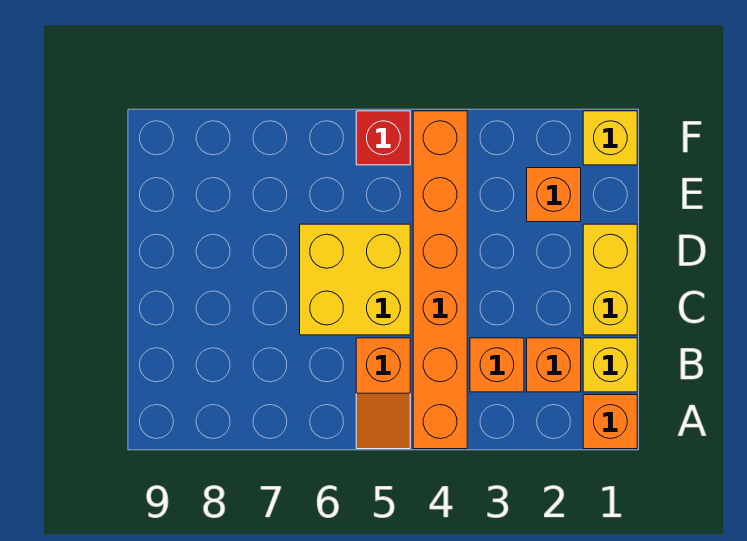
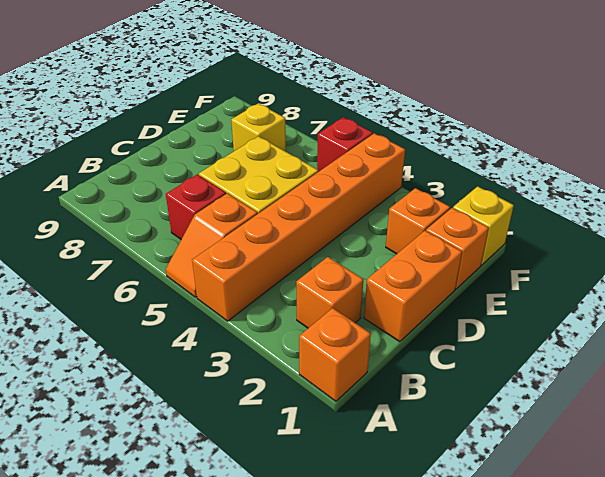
yellow brick B1 level 1 -> yellow brick E7 level 1
orange brick B3 level 1 -> orange brick E1 level 1
none -> red brick B6 level 1
yellow brick C1:D1 level 1 -> orange brick C1:D1 level 1

